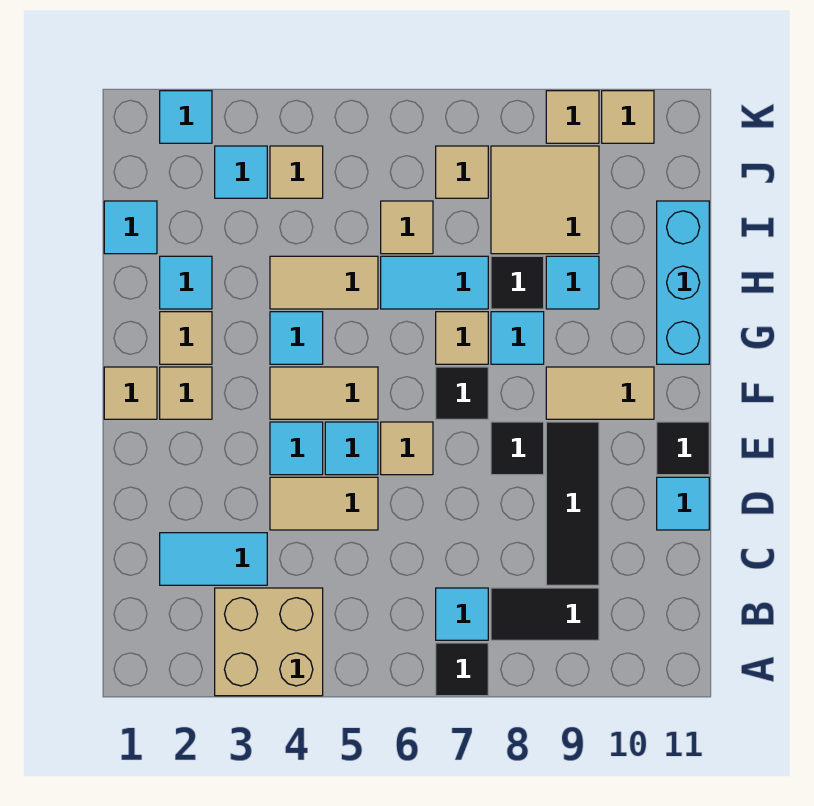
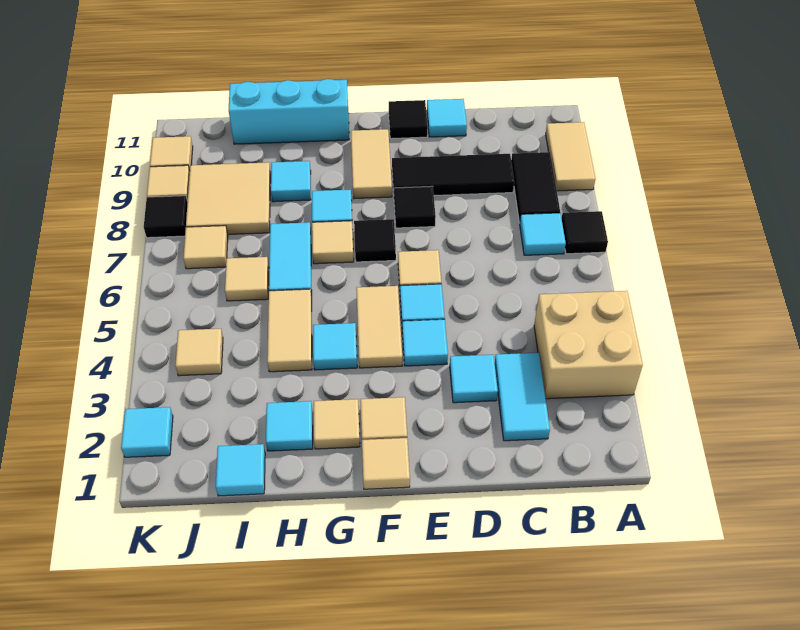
tan tile D4:D5 level 1 -> tan tile A9:A10 level 1
black tile H8 level 1 -> black tile K8 level 1
cyan tile J3 level 1 -> cyan tile D3 level 1

